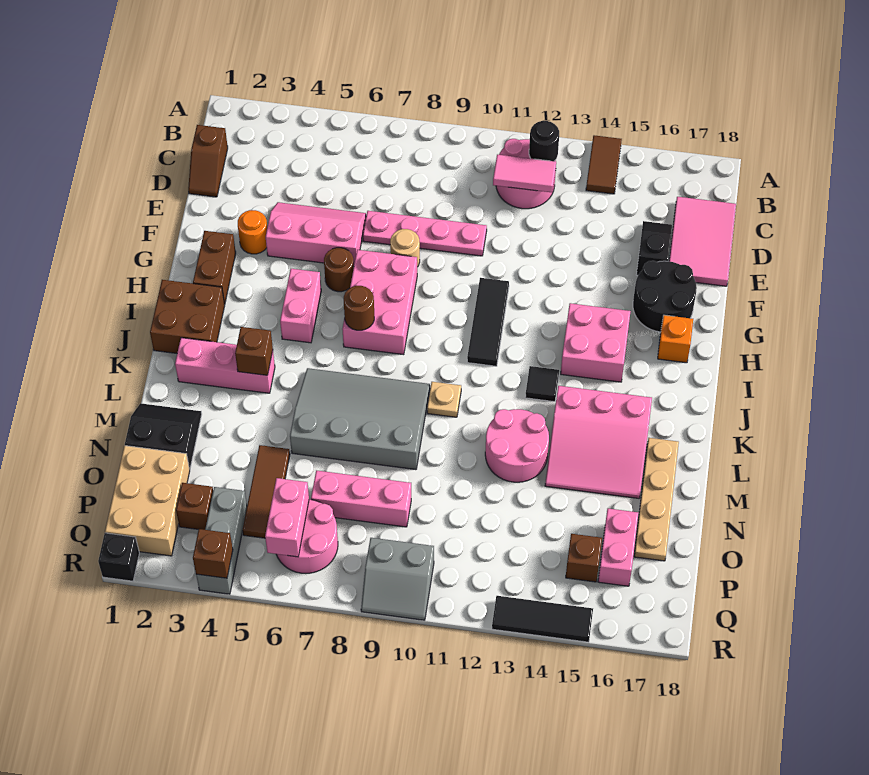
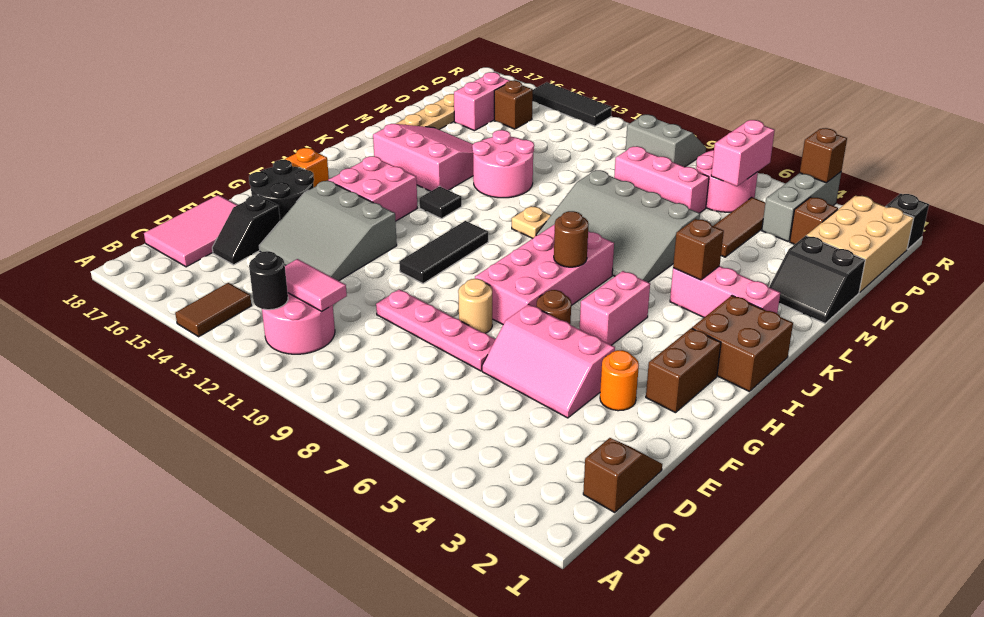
none -> grey slope E13:G15 level 1 top G
pink brick G7:I8 level 1 -> pink brick G7:J8 level 1

